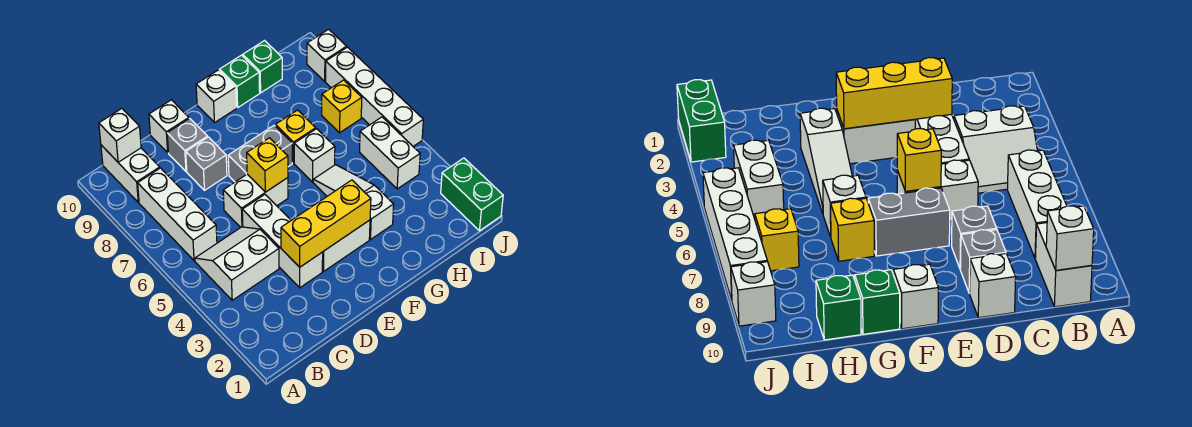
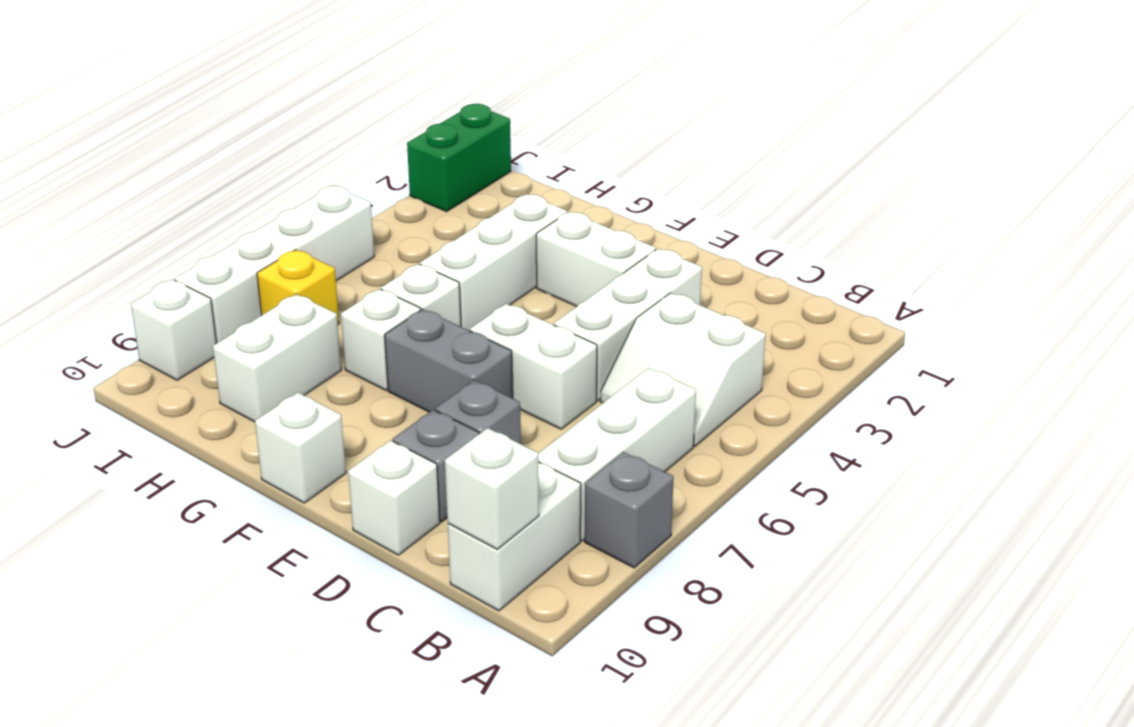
none -> grey brick A8 level 1
yellow brick D3:F3 level 2 -> none
yellow brick E6 level 2 -> none
white slope G3:G5 level 1 top 3 -> white brick G3:G5 level 1
yellow brick G7 level 1 -> white brick G7 level 1
green brick G10 level 1 -> none
green brick H10 level 1 -> none
white brick I4:I5 level 1 -> white brick H8:H9 level 1

